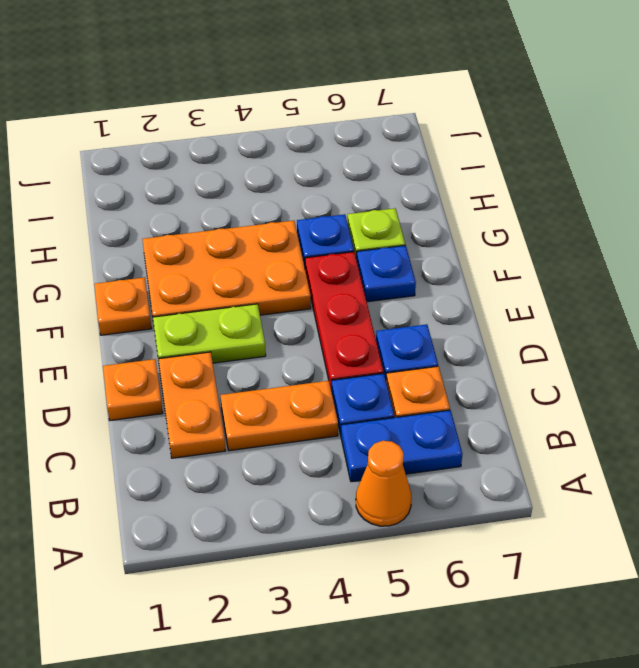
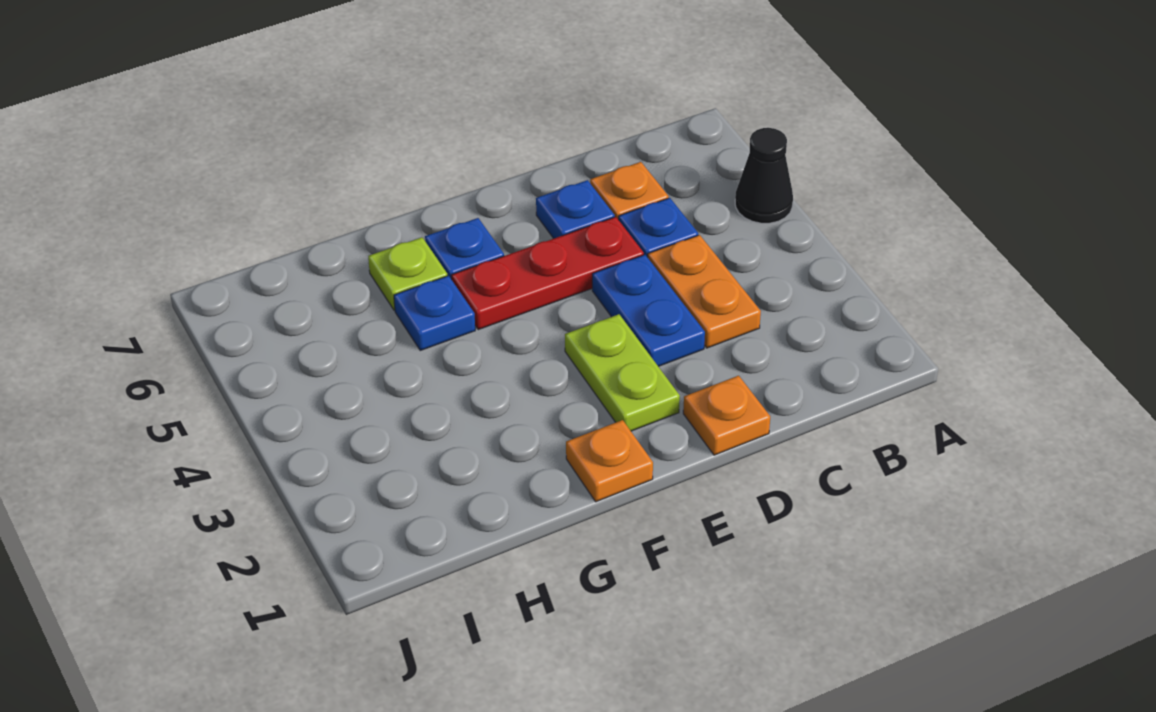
orange cone A5 level 1 -> black cone A5 level 1
blue plate B5:B6 level 1 -> blue plate D3:D4 level 1
orange plate C2:D2 level 1 -> none
orange plate F2:G4 level 1 -> none

